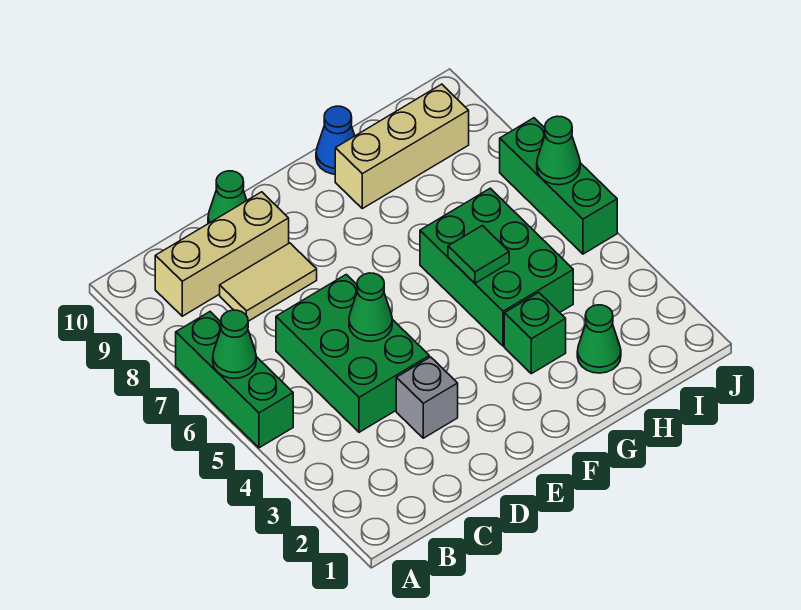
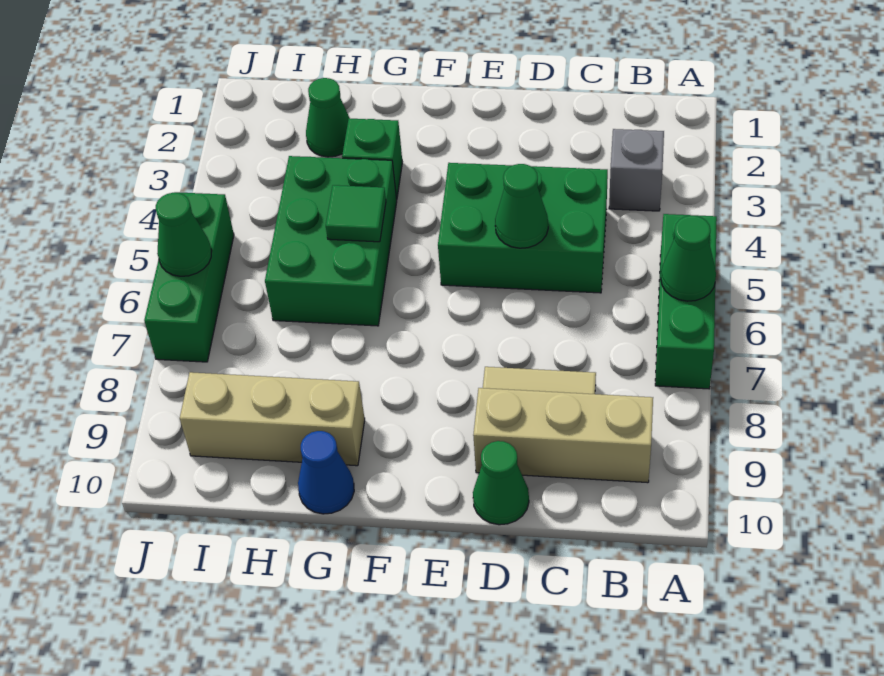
green brick C4:D6 level 1 -> green brick C4:E5 level 1
grey brick D3 level 1 -> grey brick B3 level 1

